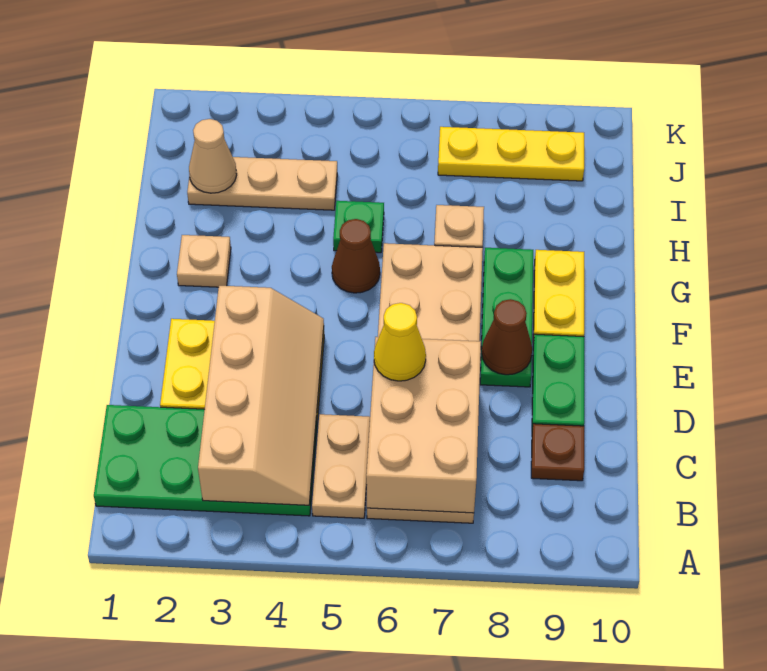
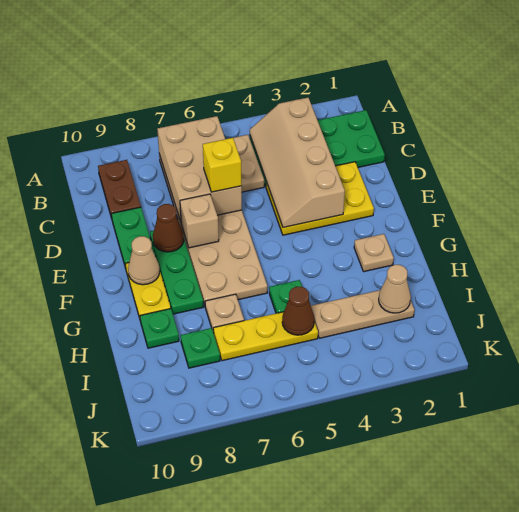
brown plate C9 level 1 -> brown plate B9:C9 level 1
yellow cone D6 level 3 -> yellow brick D6 level 3
none -> tan brick E7 level 2
none -> tan cone F9 level 2
brown cone G5 level 1 -> brown cone I5 level 2
none -> green plate H9 level 1
none -> green plate I8 level 1
yellow plate J7:J9 level 1 -> yellow plate I5:I7 level 1

